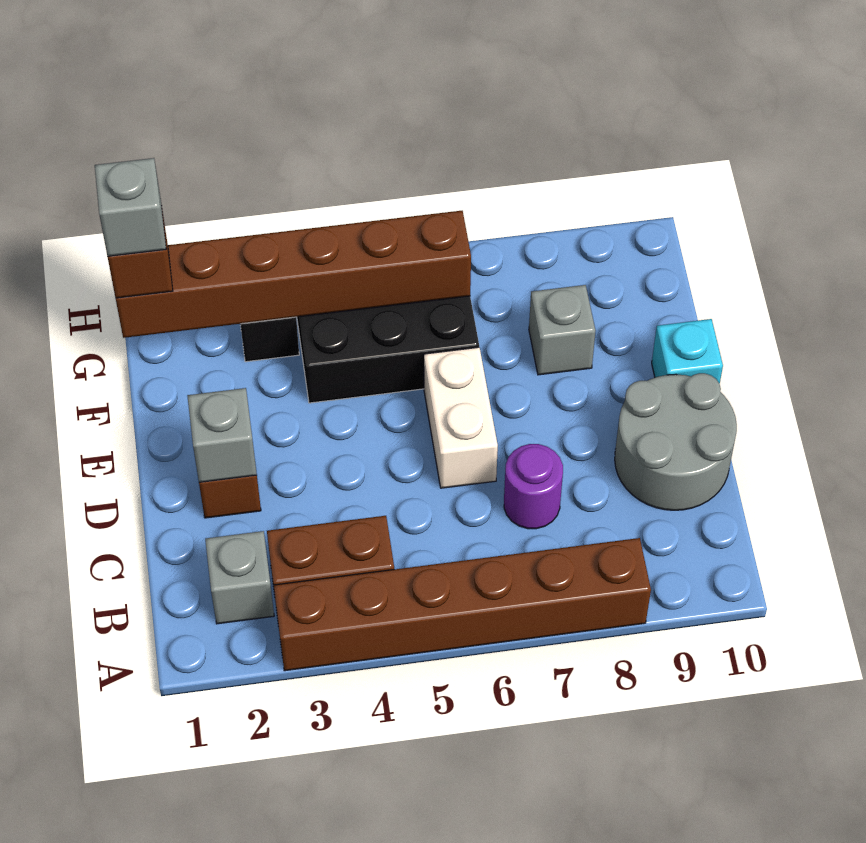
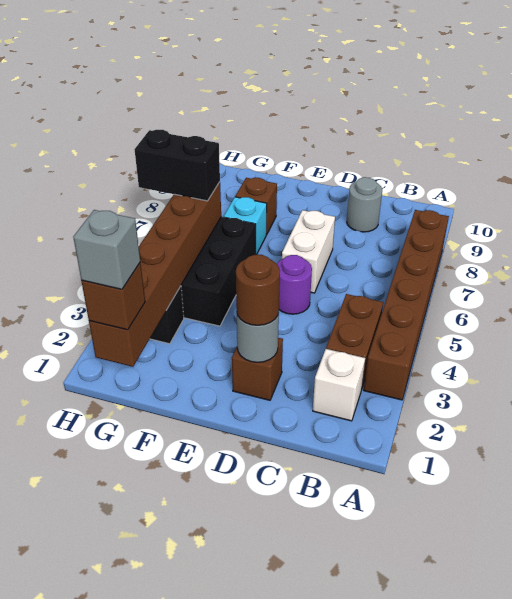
grey brick B2 level 1 -> white brick B2 level 1
purple round brick C7 level 1 -> purple round brick D5 level 1
grey round brick C9:D10 level 1 -> grey round brick C9 level 1
grey brick D2 level 2 -> grey round brick D2 level 2
none -> brown round brick D2 level 3
white brick D6:E6 level 1 -> white brick D6:D7 level 1
cyan brick E10 level 1 -> cyan brick F7 level 1
grey brick F8 level 1 -> brown brick F8 level 1
none -> black brick G6:H6 level 3

